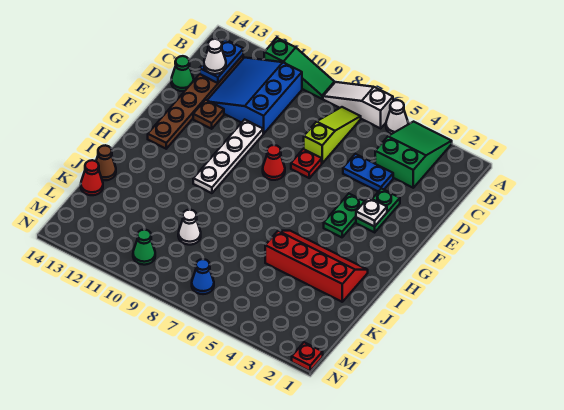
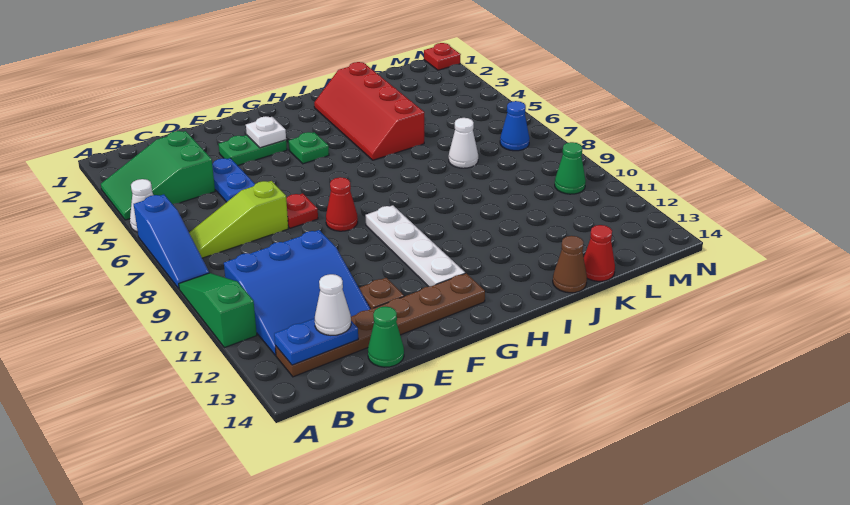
white slope A6:A8 level 1 top 6 -> blue slope A6:A8 level 1 top 6
white plate E10:H10 level 1 -> white plate G9:G12 level 1
green plate F4:G4 level 1 -> green plate G4 level 1
white cone K9 level 1 -> white cone K7 level 1

